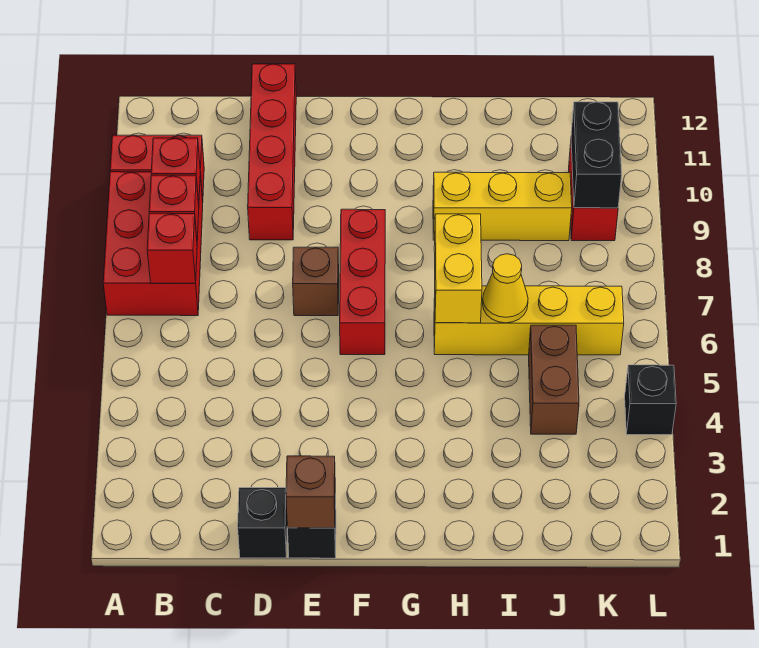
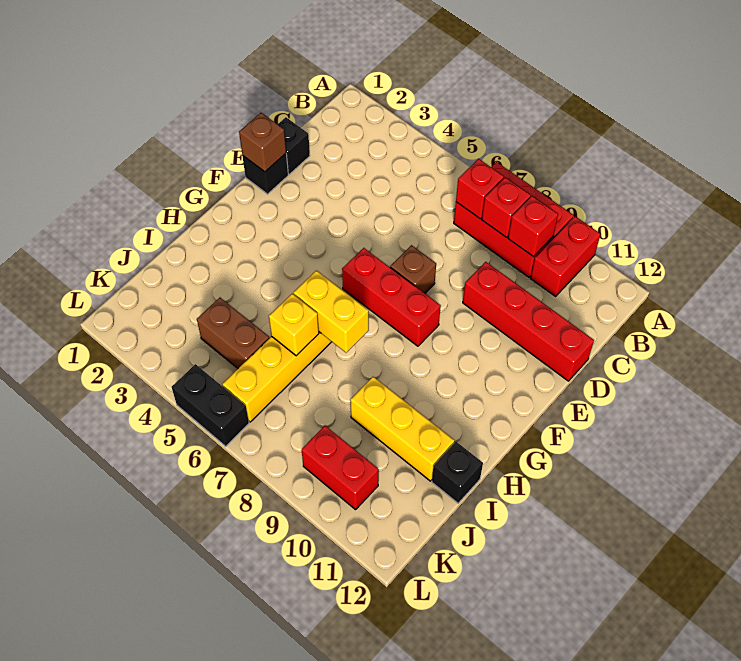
yellow brick H9:J9 level 1 -> yellow brick I9:I11 level 1
yellow cone I6 level 2 -> yellow brick I6 level 2
black brick K9:K10 level 2 -> black brick L5:L6 level 1
black brick L4 level 1 -> black brick I12 level 1

